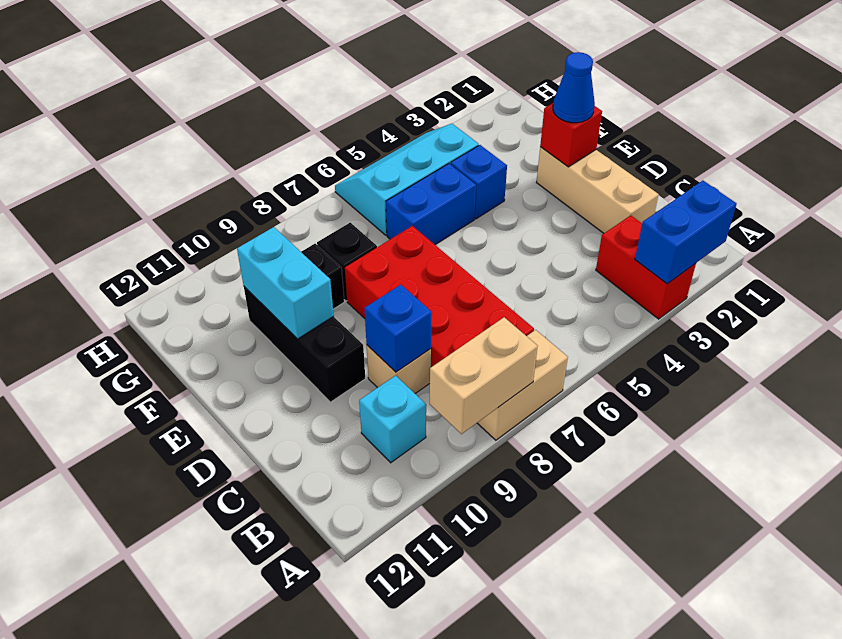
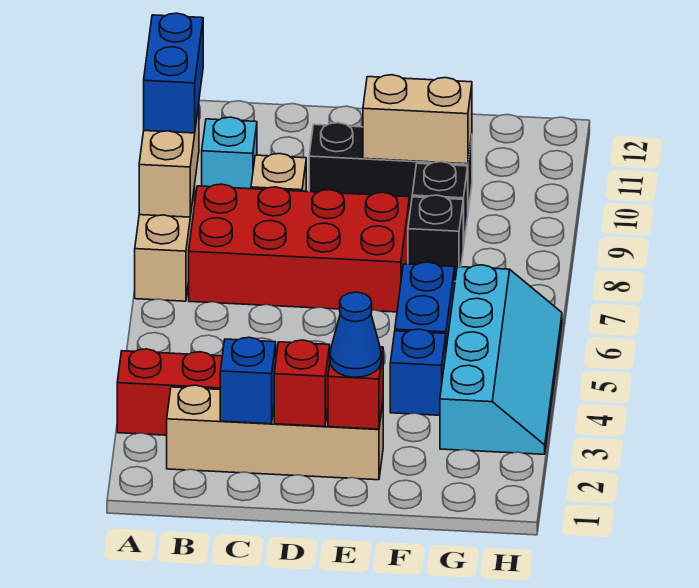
blue brick A2:A3 level 2 -> blue brick A9:A10 level 3
tan brick C2:E2 level 1 -> tan brick B2:E2 level 1
blue brick C9 level 2 -> blue brick C2 level 2
none -> red brick D2 level 2
cyan brick E10:F10 level 2 -> tan brick E10:F10 level 2
cyan slope G4:H6 level 1 top G -> cyan slope G3:H6 level 1 top G

